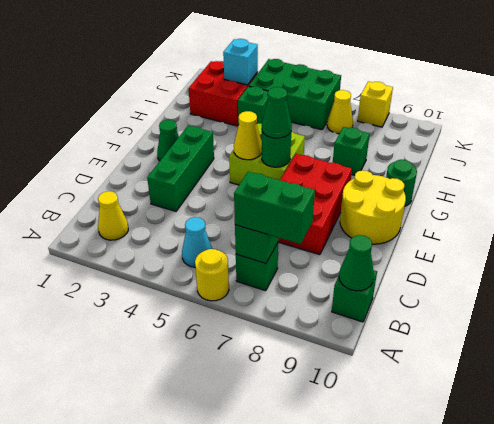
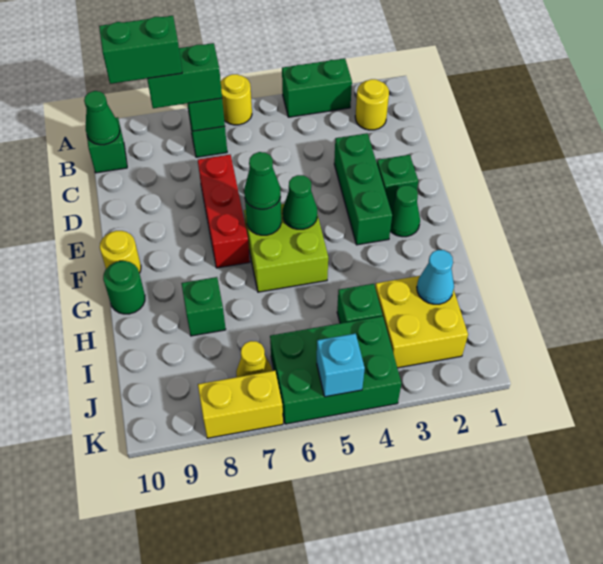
none -> green brick A3:A4 level 1
yellow cone B2 level 1 -> yellow round brick B2 level 1
cyan cone B5 level 1 -> cyan cone I2 level 2
none -> green brick B8:B9 level 4
red brick D7:F8 level 1 -> red brick D7:F7 level 1
none -> green brick E2 level 1
yellow round brick E9:F10 level 1 -> yellow round brick F10 level 1
yellow cone F5 level 2 -> green cone F5 level 2
red brick I2:J3 level 1 -> yellow brick I2:J3 level 1
cyan brick J3 level 2 -> cyan brick K5 level 2
yellow brick K8 level 1 -> yellow brick K7:K8 level 1

